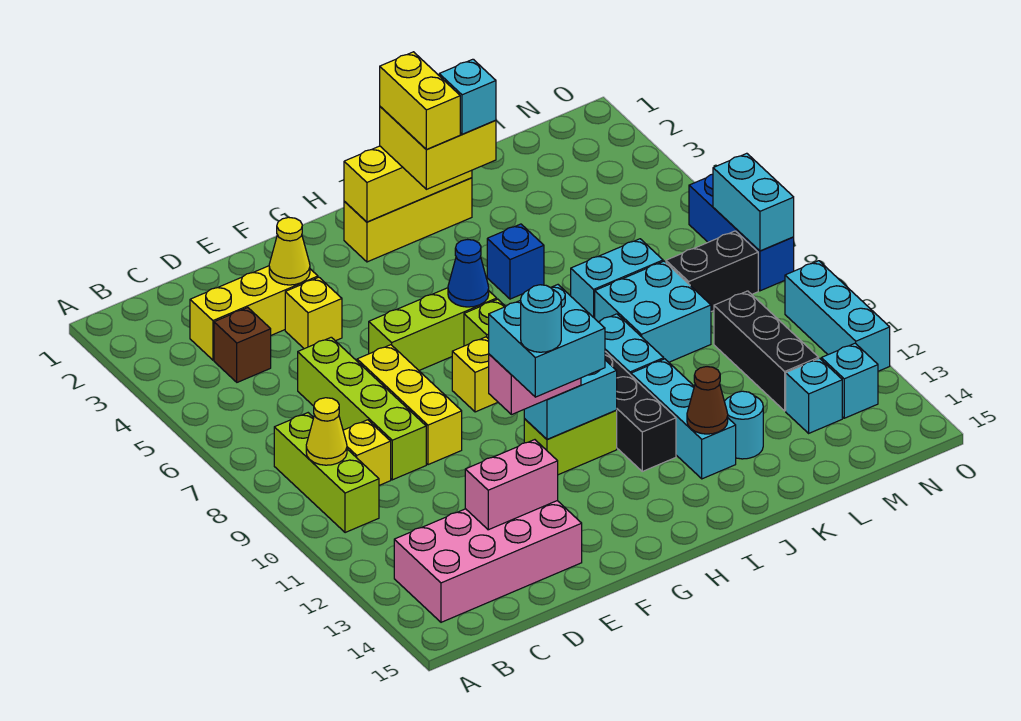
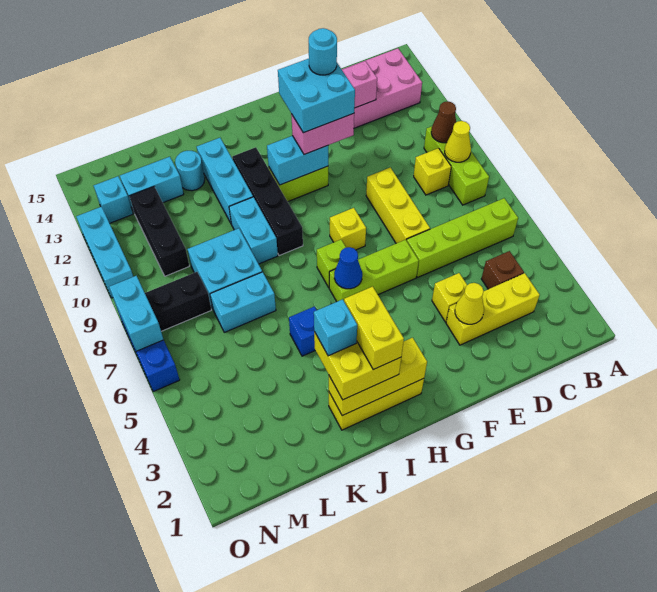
lime brick D6:D9 level 1 -> lime brick B6:E6 level 1
brown cone J13 level 2 -> brown cone B10 level 2
cyan brick M13 level 1 -> cyan brick L13:M13 level 1

